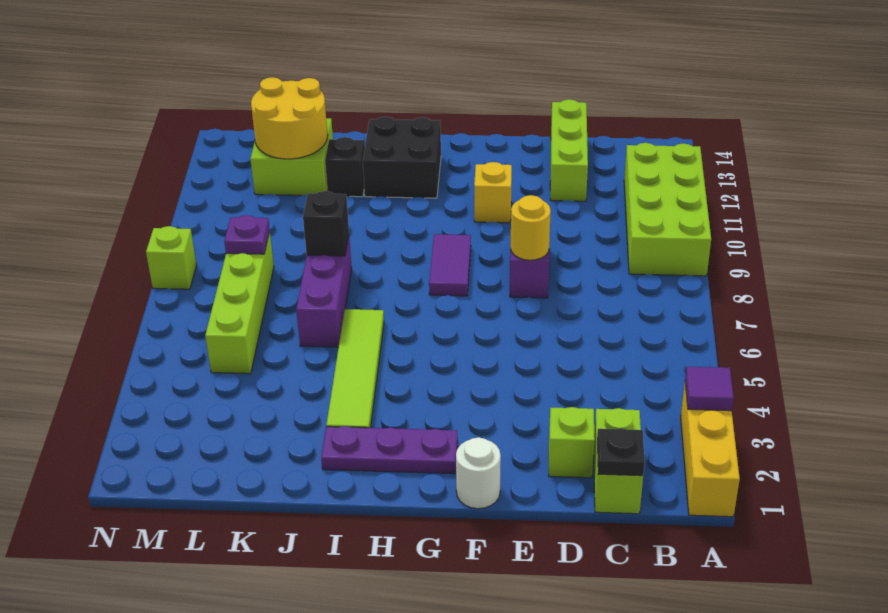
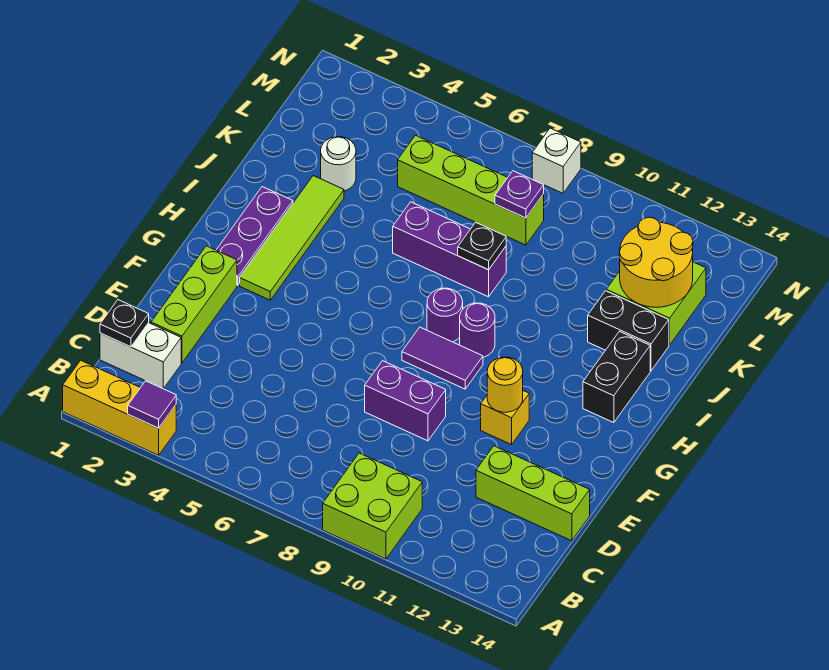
lime brick A9:B12 level 1 -> lime brick A9:B10 level 1
lime brick C1:C2 level 1 -> white brick C1:C2 level 1
lime brick D2 level 1 -> lime brick D2:F2 level 1
yellow round brick E8 level 2 -> yellow round brick F11 level 2
white round brick F1 level 1 -> white round brick K3 level 1
none -> purple round brick H8 level 1
none -> purple round brick H9 level 1
black brick H12:I13 level 1 -> black brick H13:I13 level 1
lime tile I3:I6 level 1 -> lime tile G3:J3 level 1
black brick J8 level 2 -> black plate J8 level 2
black brick J12 level 1 -> black brick J12:J13 level 1
lime brick N8 level 1 -> white brick N8 level 1

